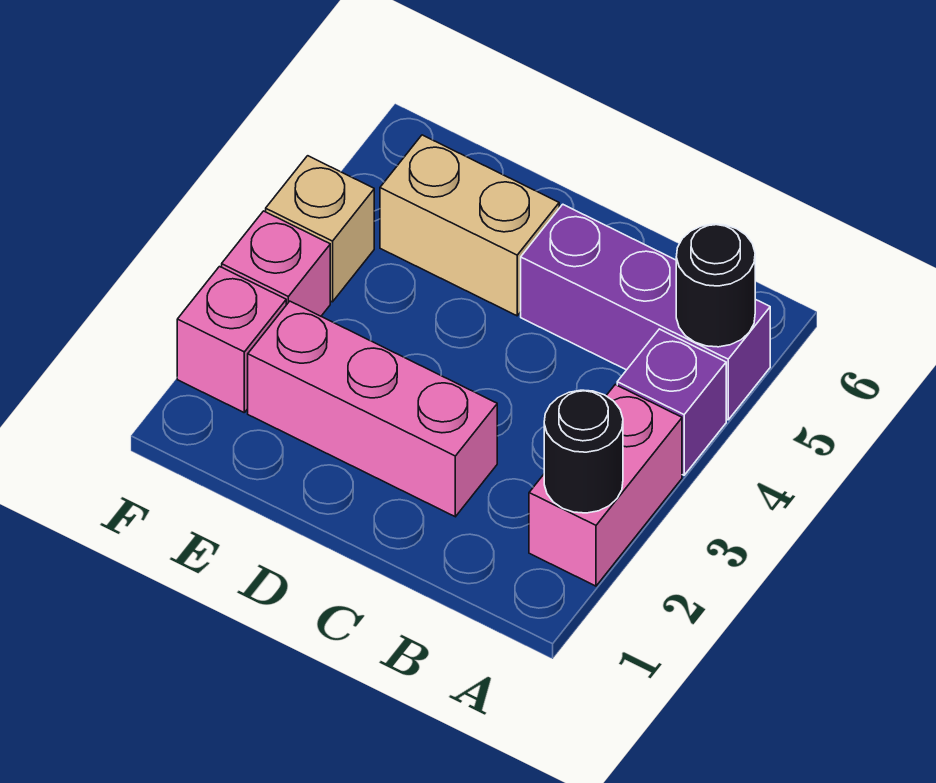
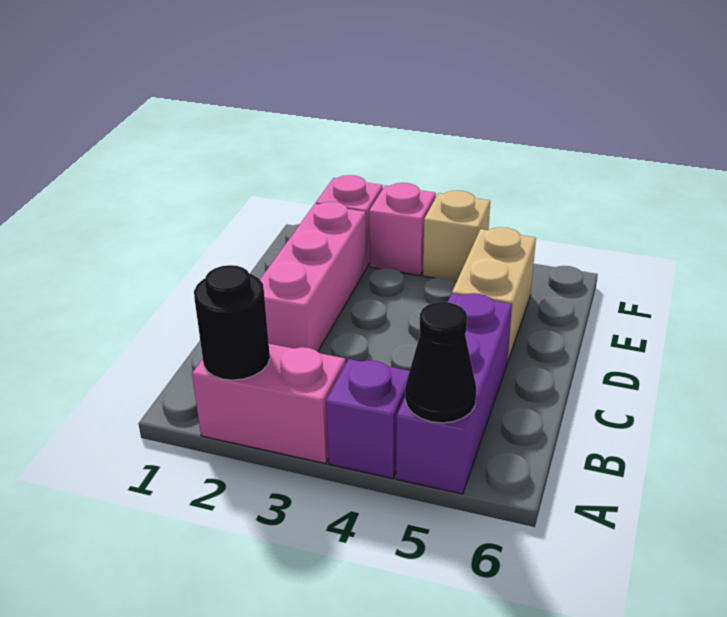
black round brick A5 level 2 -> black cone A5 level 2

